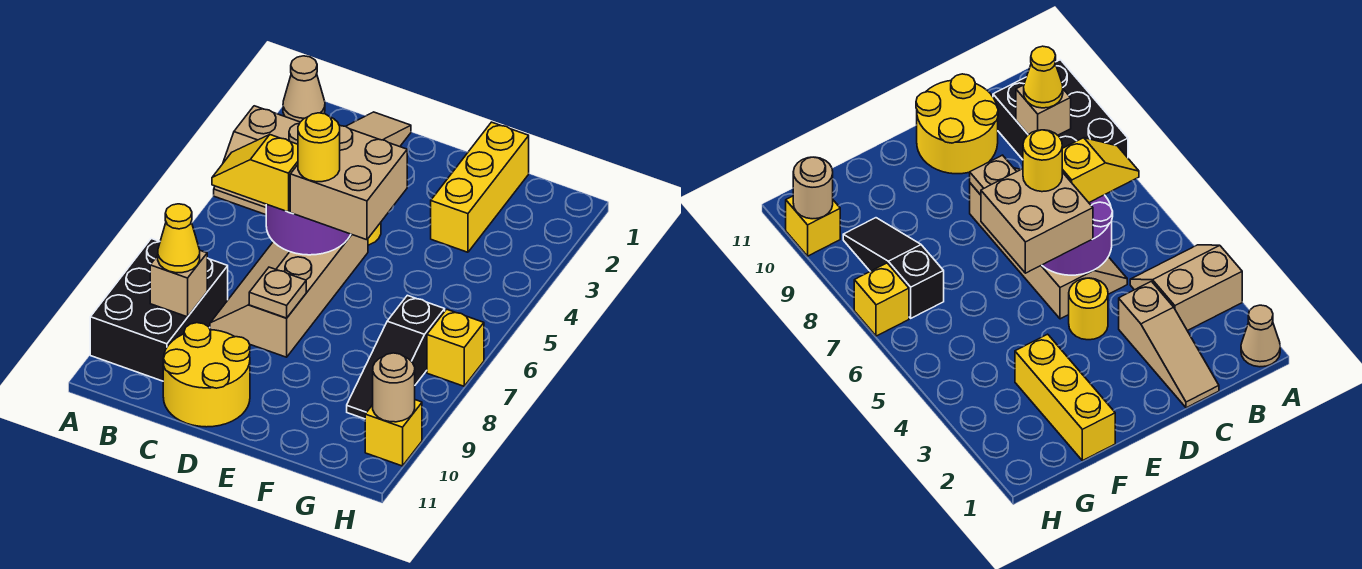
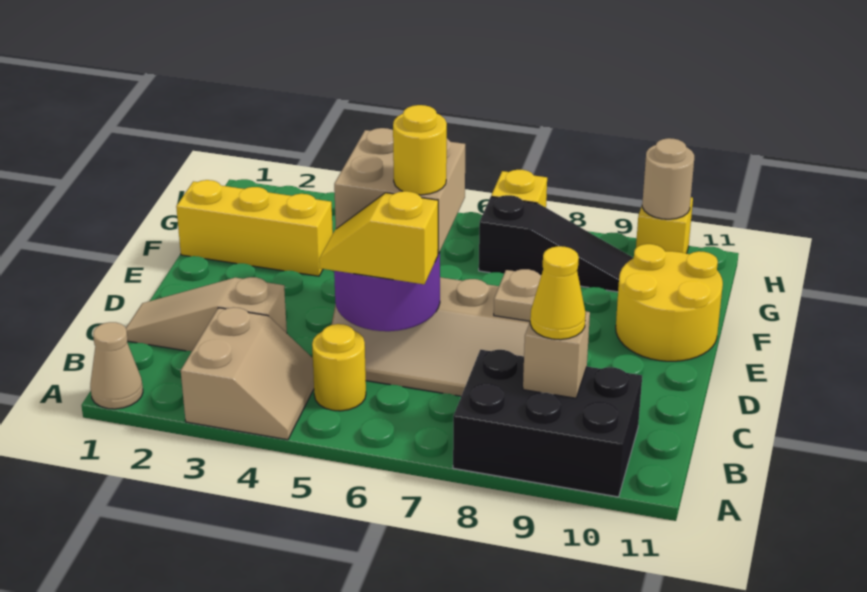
yellow slope B6:C6 level 3 top C -> yellow slope C5:C6 level 3 top 6
yellow round brick C10:D11 level 1 -> yellow round brick E10:F11 level 1
yellow round brick D4 level 1 -> yellow round brick B5 level 1

